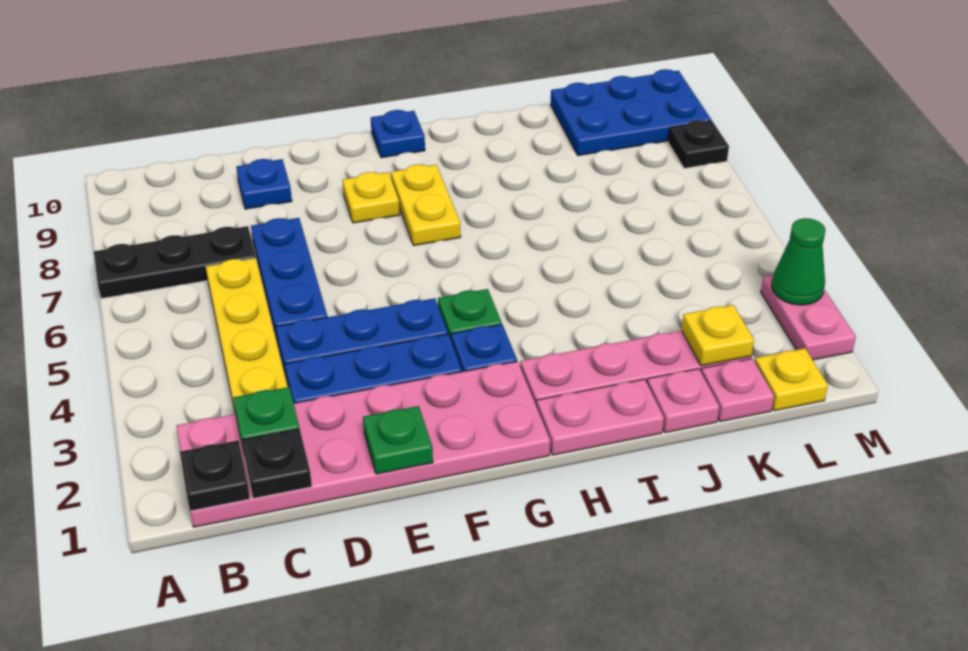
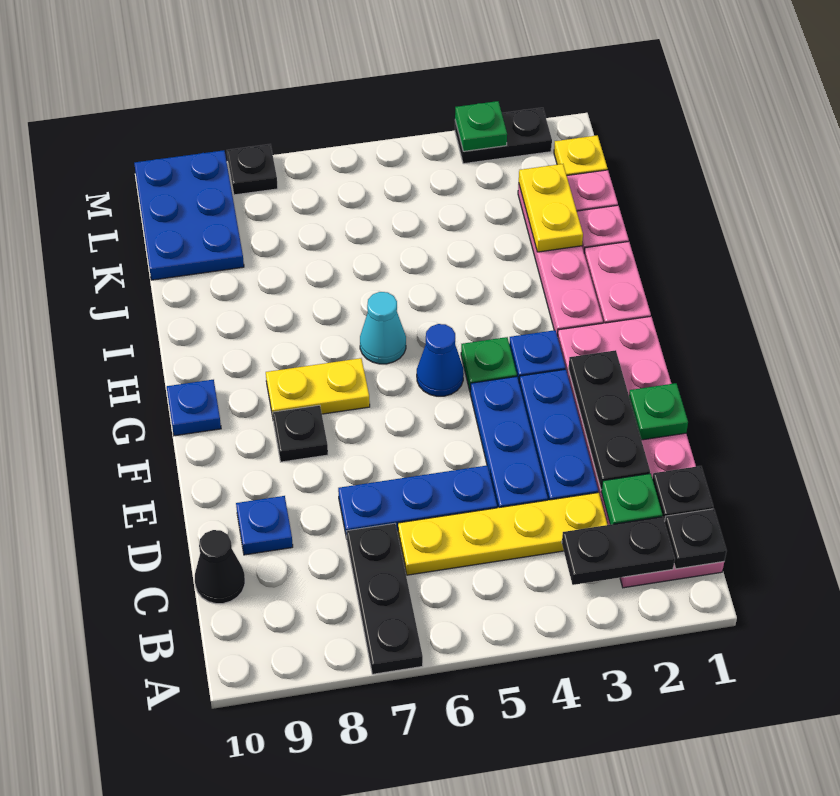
none -> black plate B2:B3 level 2
none -> black cone C10 level 1
none -> black plate D2:F2 level 2
yellow plate F8 level 1 -> black plate F8 level 1
none -> blue cone G5 level 1
none -> cyan cone H6 level 1
yellow plate K2 level 2 -> yellow plate J2:K2 level 2
pink plate M2:M3 level 1 -> black plate M2:M3 level 1
green cone M3 level 2 -> green plate M3 level 2

